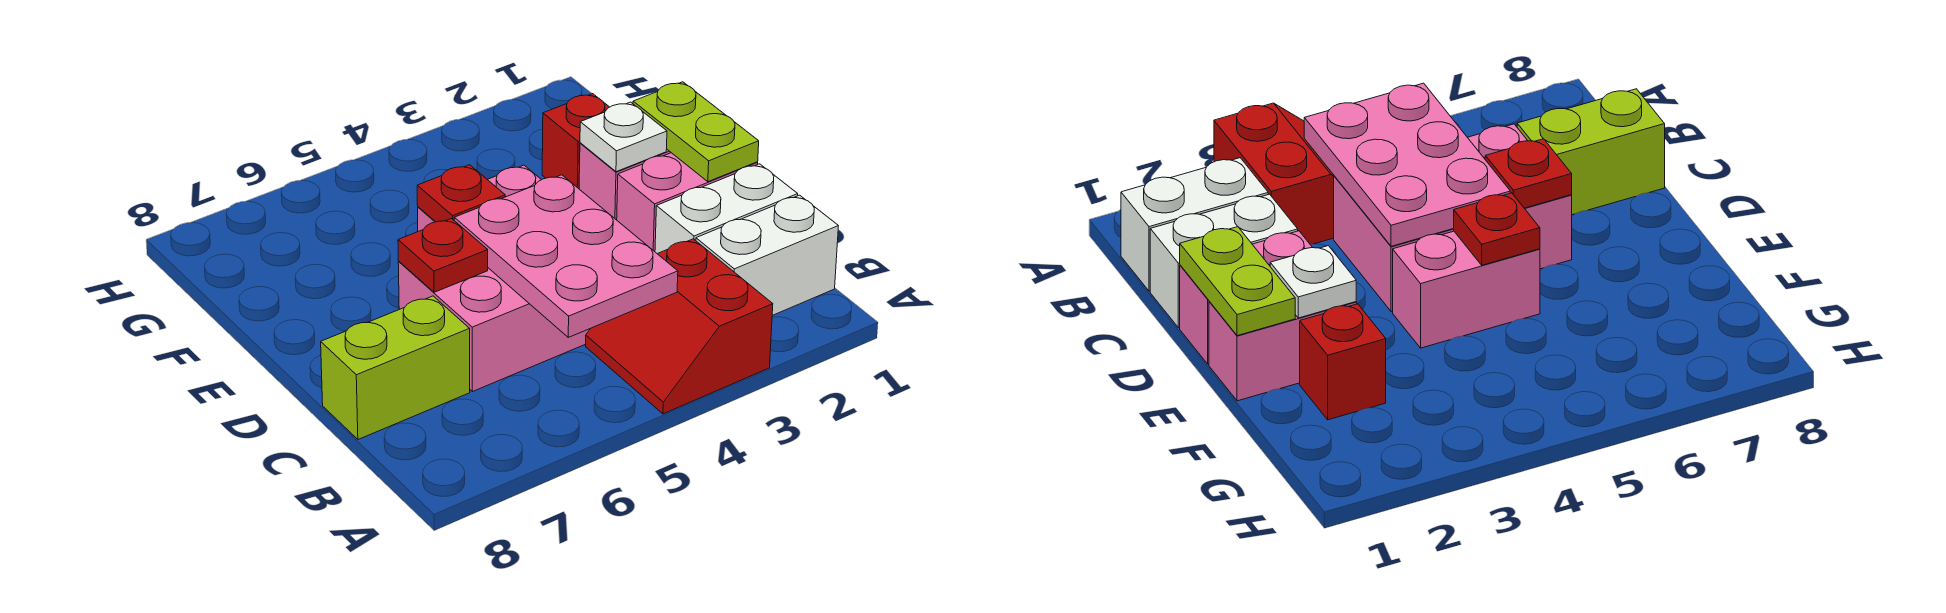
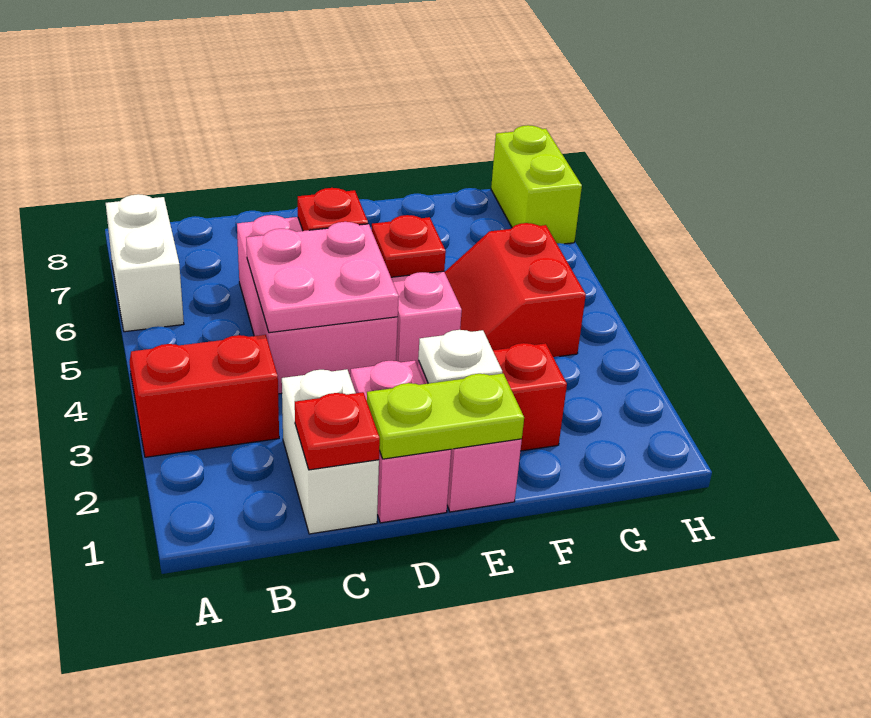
white brick B1:B2 level 1 -> white brick A6:A7 level 1
pink plate B4:D5 level 2 -> pink plate C4:D5 level 2
none -> red plate C1 level 2
lime brick C7:C8 level 1 -> lime brick H7:H8 level 1
none -> red slope F4:G5 level 1 top G

